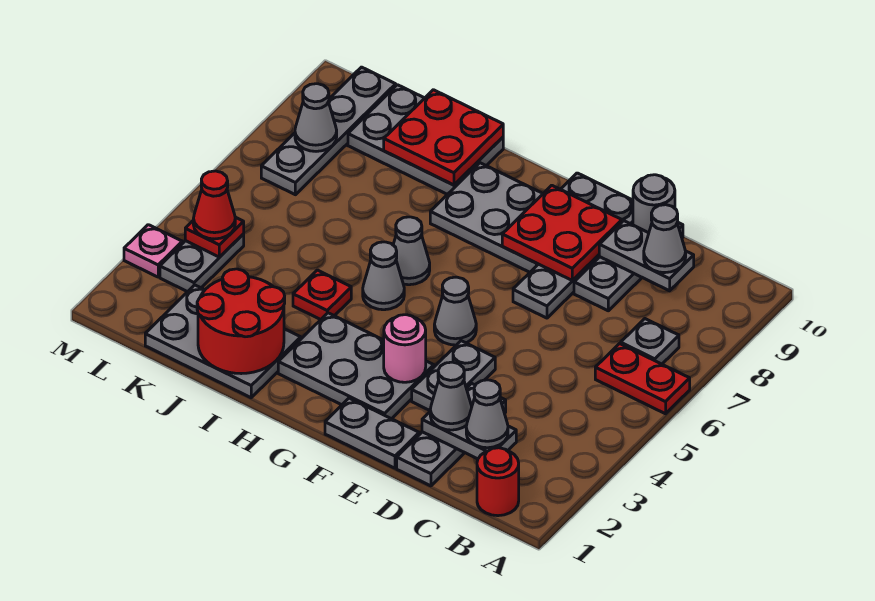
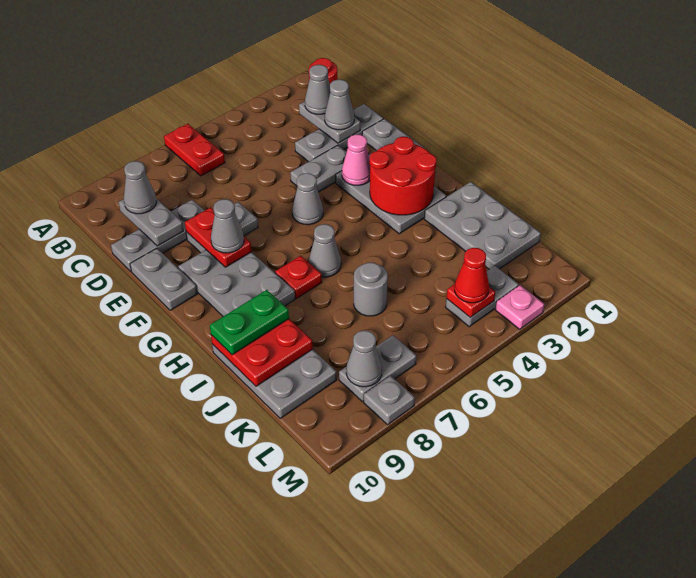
grey plate B7 level 1 -> grey plate M8 level 1
grey round brick D10 level 2 -> grey round brick J6 level 1
red plate E8:F9 level 2 -> red plate E8:F8 level 2
pink round brick F3 level 2 -> pink cone F3 level 2
grey cone H5 level 1 -> grey cone F8 level 3
red round brick I1:J2 level 2 -> red round brick G2:H3 level 2
red plate I4 level 1 -> red plate H7 level 1
none -> green plate I9:I10 level 3
grey plate L7:L10 level 1 -> grey plate L7:L8 level 1

